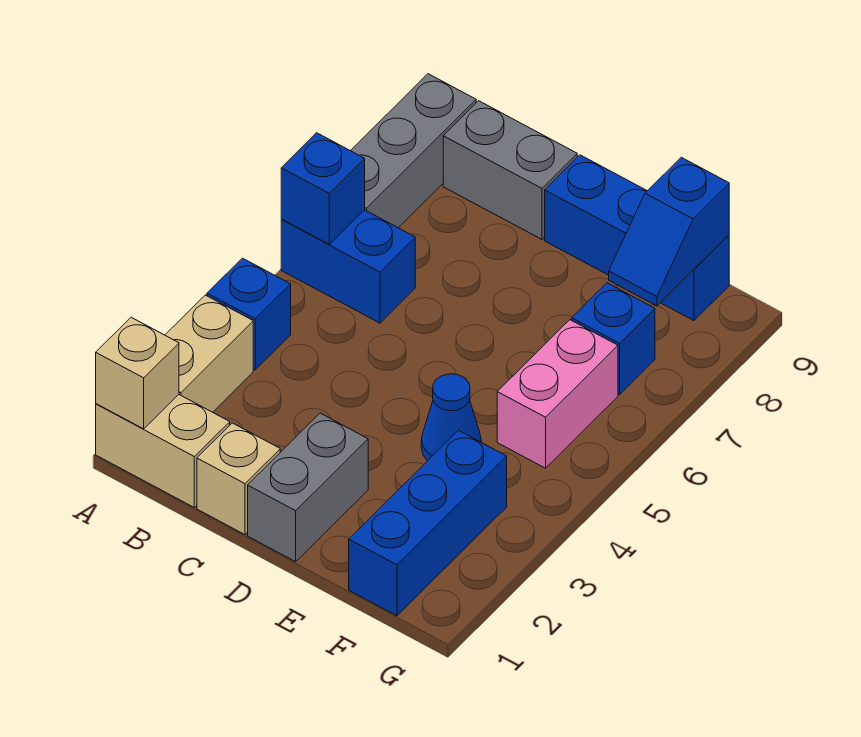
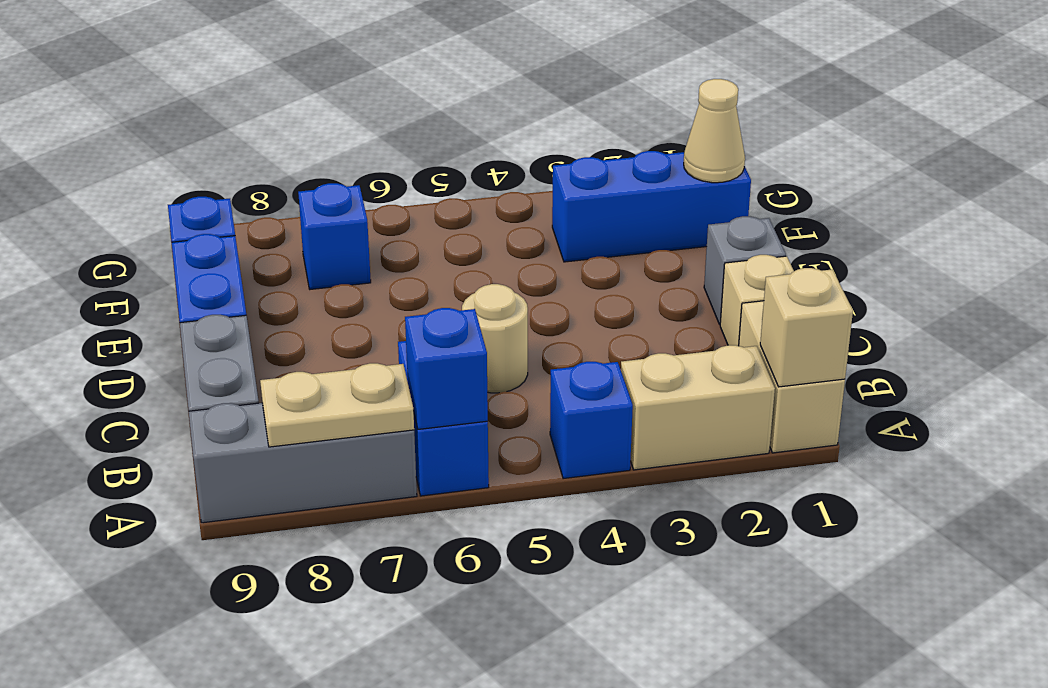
none -> tan plate A7:A8 level 2
none -> tan round brick C5 level 1
grey brick D1:D2 level 1 -> grey brick D1 level 1
blue cone E4 level 1 -> none
none -> tan cone F1 level 2
pink brick F5:F6 level 1 -> none
blue slope F8:F9 level 2 top 9 -> none

